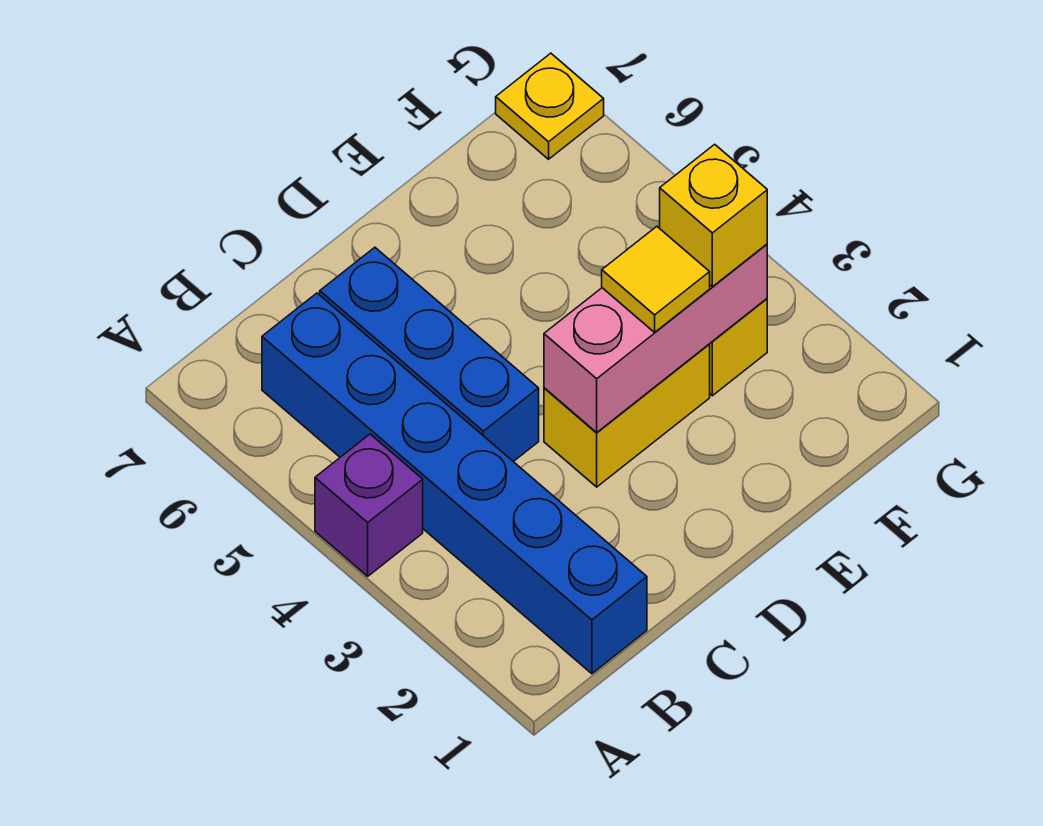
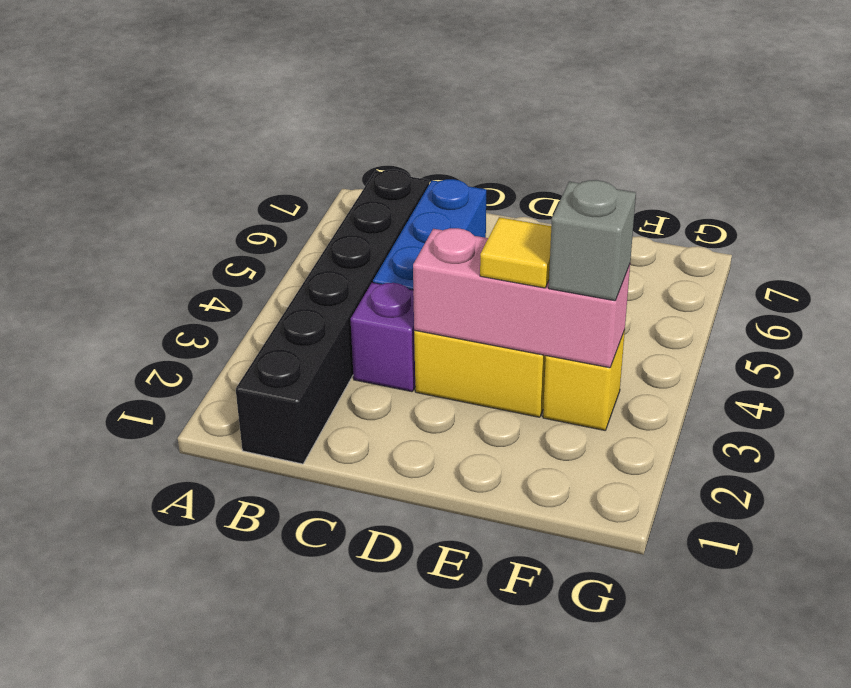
purple brick A4 level 1 -> purple brick C3 level 1
blue brick B1:B6 level 1 -> black brick B1:B6 level 1
yellow brick F3 level 3 -> grey brick F3 level 3
yellow plate G7 level 1 -> none

